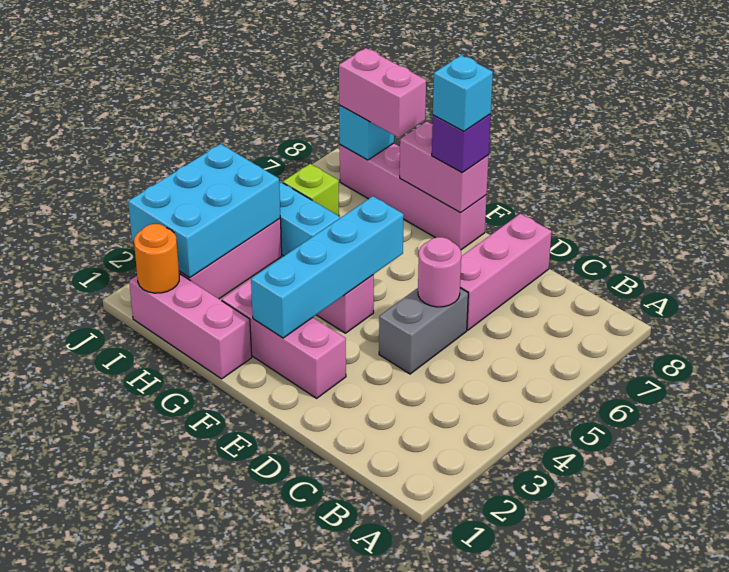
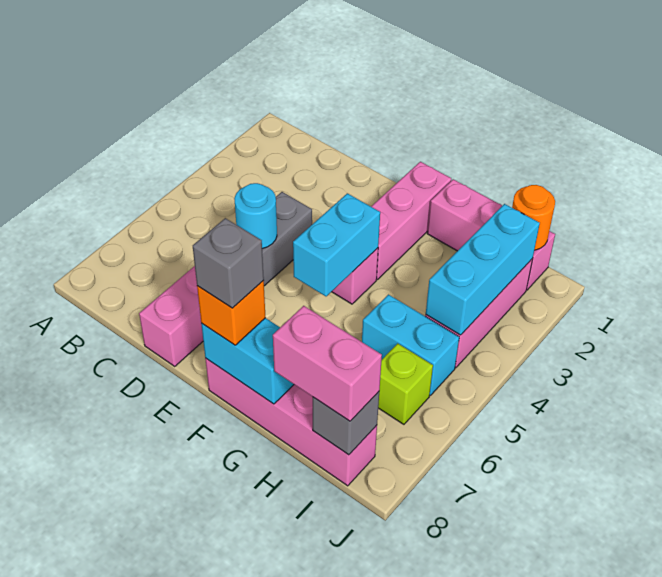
pink round brick D5 level 2 -> cyan round brick D5 level 2
pink brick E2:G2 level 1 -> pink brick F1:F3 level 1
cyan brick F2:F5 level 2 -> cyan brick F4:F5 level 2
pink brick F8:G8 level 2 -> cyan brick F8:G8 level 2
purple brick F8 level 3 -> orange brick F8 level 3
cyan brick F8 level 4 -> grey brick F8 level 4
cyan brick I2:J4 level 2 -> cyan brick I2:I4 level 2
cyan brick I8 level 2 -> grey brick I8 level 2

